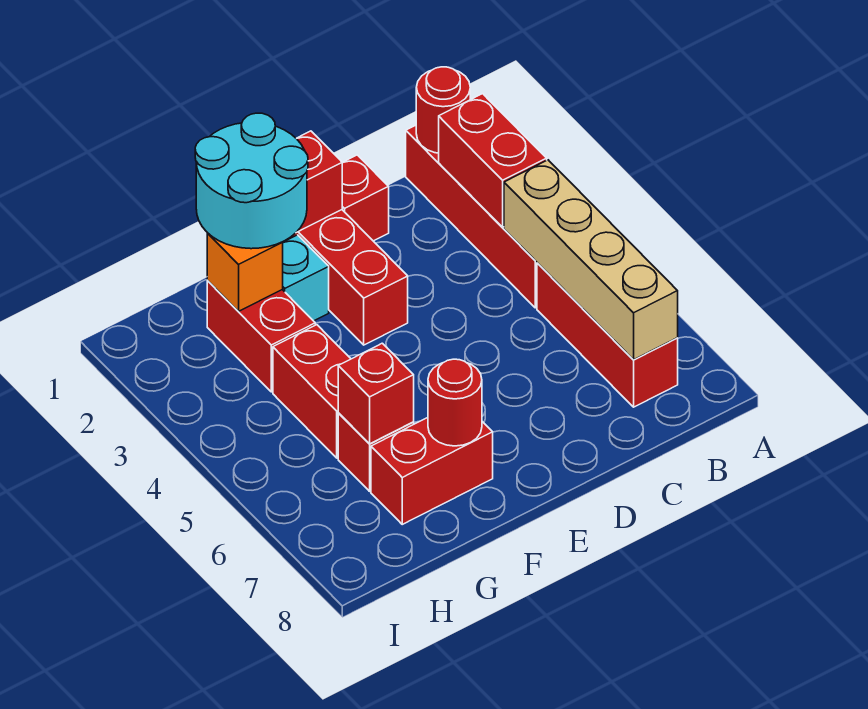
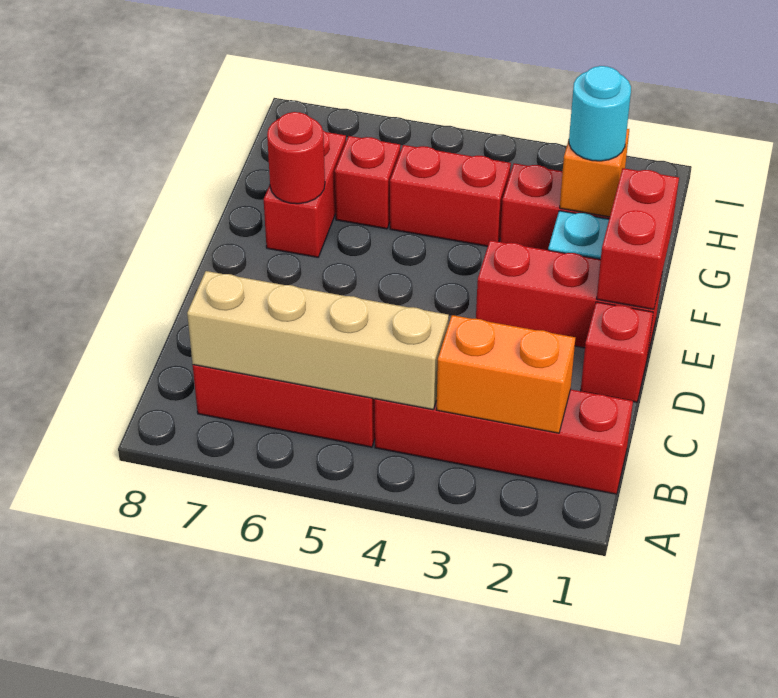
red round brick B1 level 2 -> none
red brick B2:B3 level 2 -> orange brick B2:B3 level 2
cyan round brick F1:G2 level 3 -> cyan round brick G2 level 3
red brick G6 level 2 -> none

